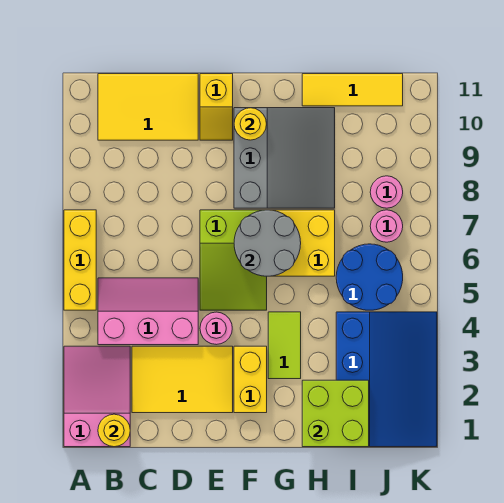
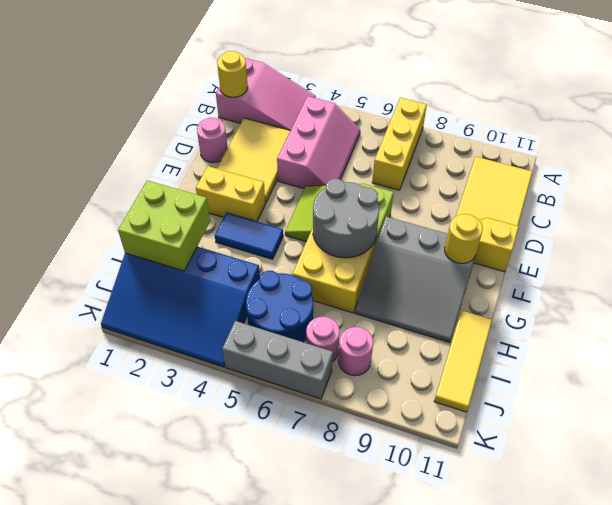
yellow brick A5:A7 level 1 -> yellow brick A7:C7 level 1
pink round brick E4 level 1 -> pink round brick D1 level 1
lime tile G3:G4 level 1 -> blue tile G3:G4 level 1
none -> grey brick K5:K7 level 1

